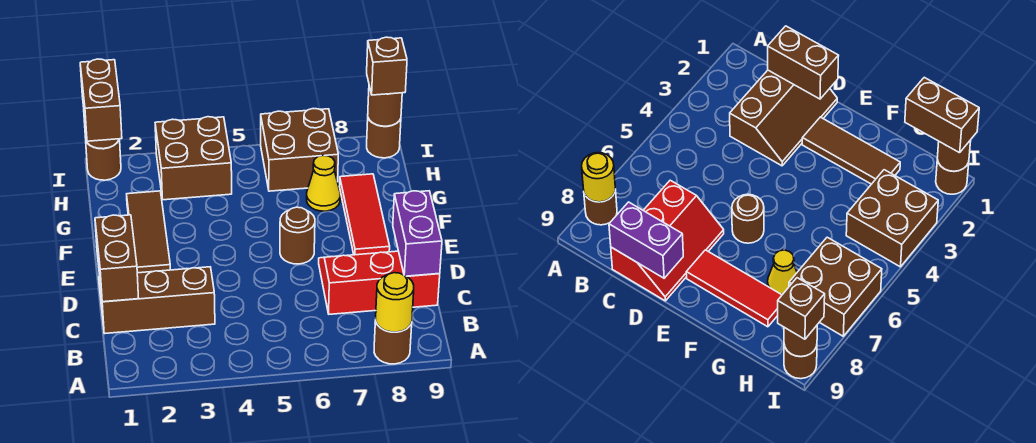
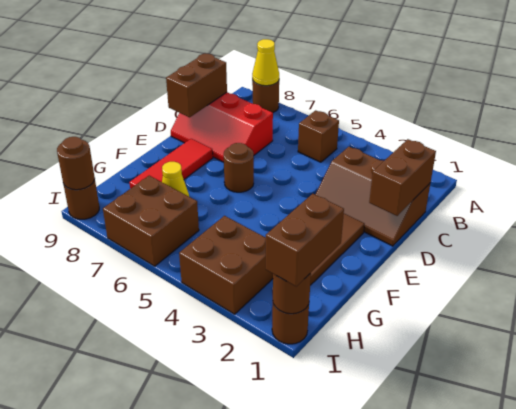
yellow round brick A8 level 2 -> yellow cone A8 level 2
purple brick C9:D9 level 2 -> brown brick C9:D9 level 2
brown brick I9 level 3 -> brown brick B5 level 1

